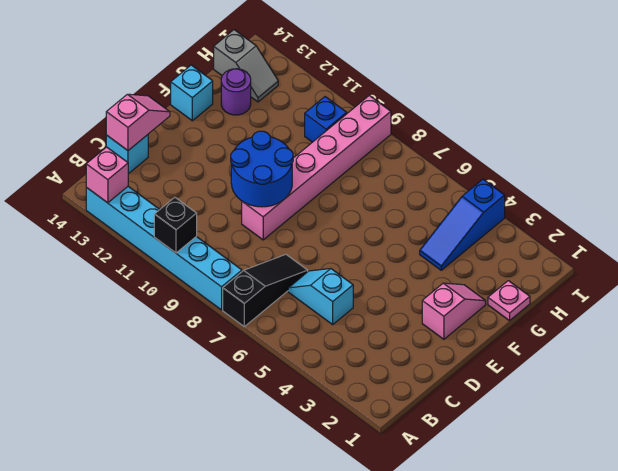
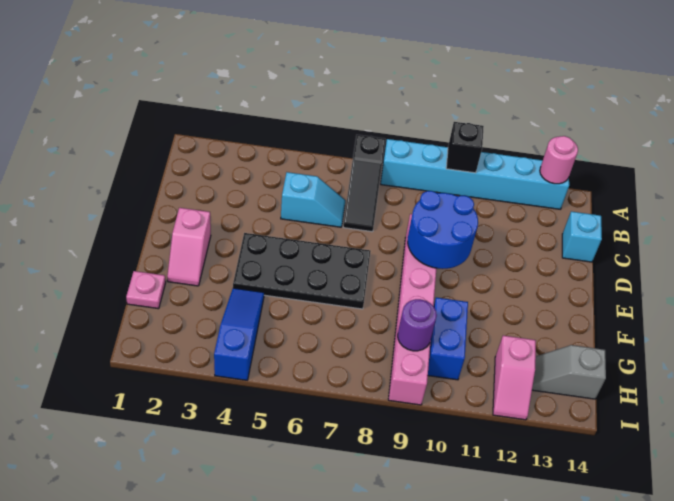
pink brick A13 level 2 -> pink round brick A13 level 2
pink slope C14:D14 level 2 top C -> pink slope H12:I12 level 1 top H
none -> black plate E4:F7 level 1
cyan brick F14 level 1 -> none
purple round brick G13 level 1 -> purple round brick H9 level 2
blue brick H10 level 1 -> blue brick G10:H10 level 1

